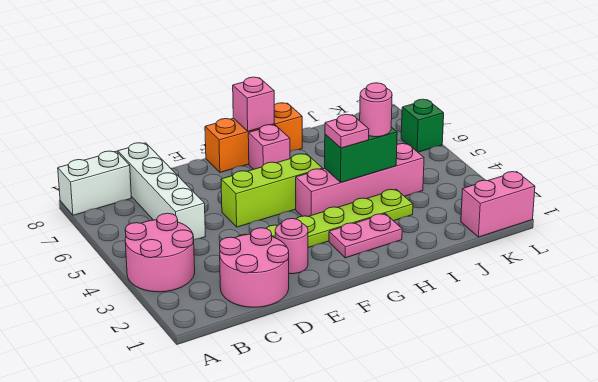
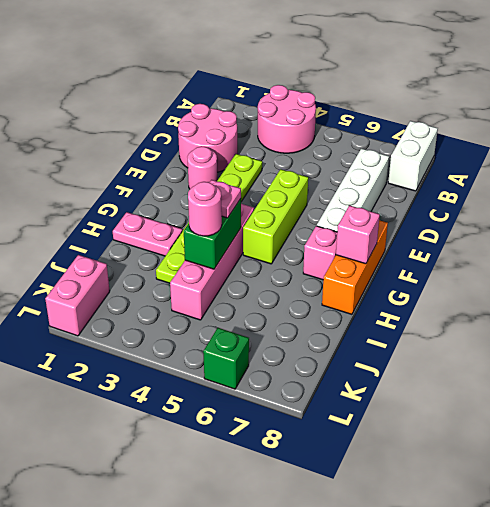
white brick C5:C8 level 1 -> white brick C7:F7 level 1
pink plate G2:H2 level 1 -> pink plate H1:H2 level 1

